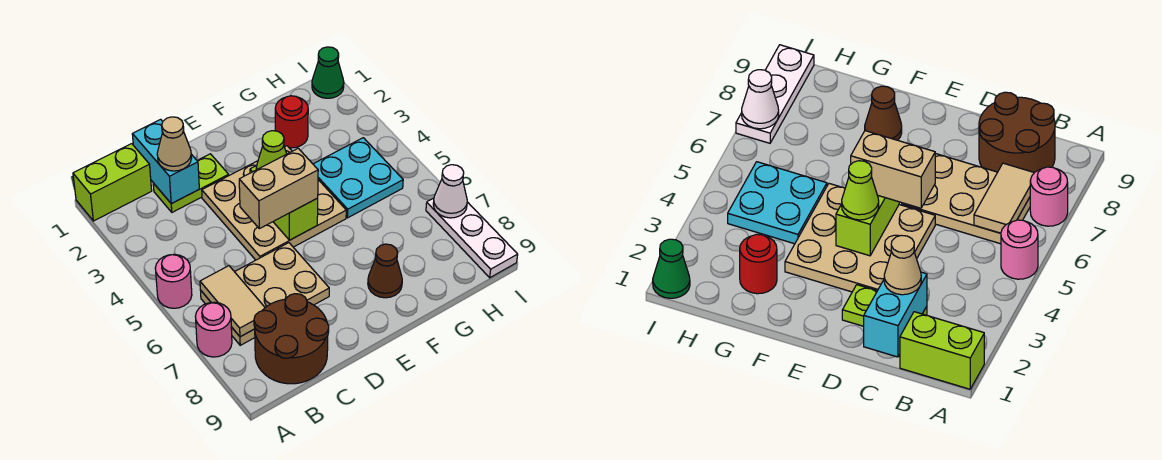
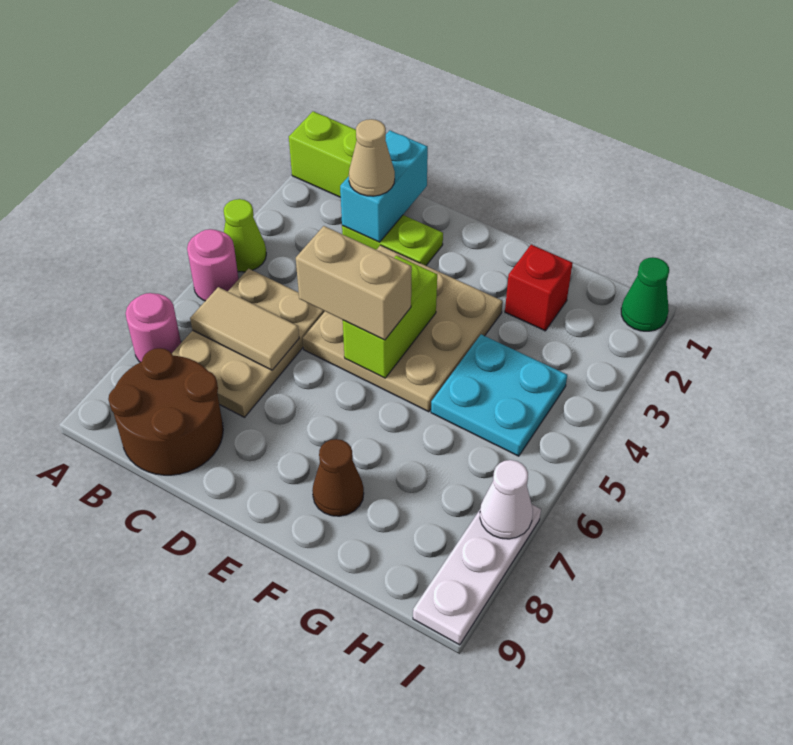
tan plate B6:D7 level 1 -> tan plate B5:C7 level 1
tan tile B6:B7 level 2 -> tan tile B6:C6 level 2
lime cone E4 level 3 -> lime cone A4 level 1
red round brick G2 level 1 -> red brick G2 level 1

